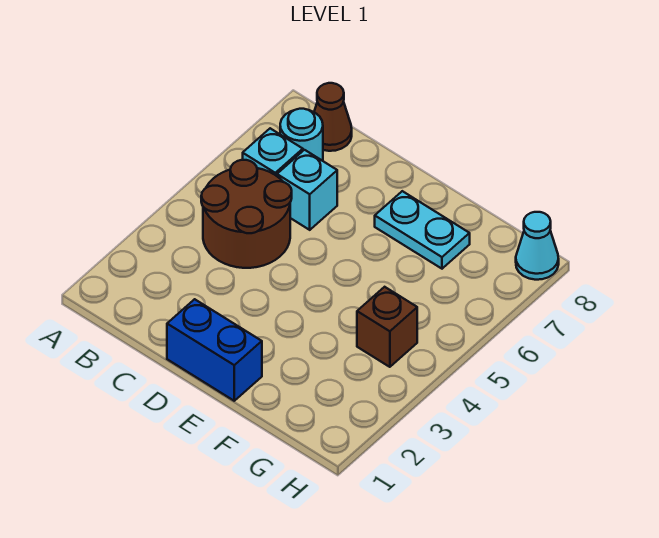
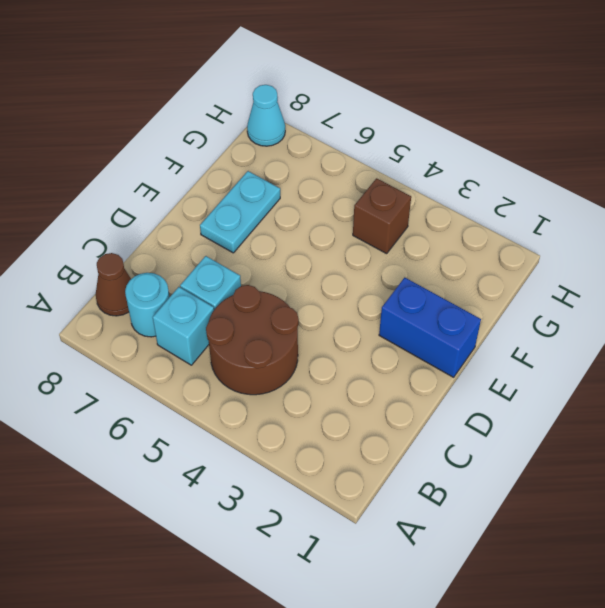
blue brick D1:E1 level 1 -> blue brick E1:E2 level 1

